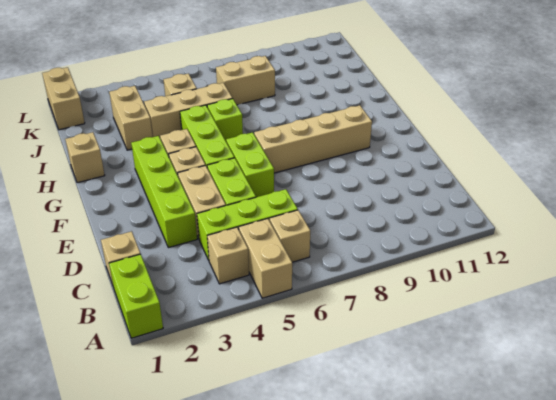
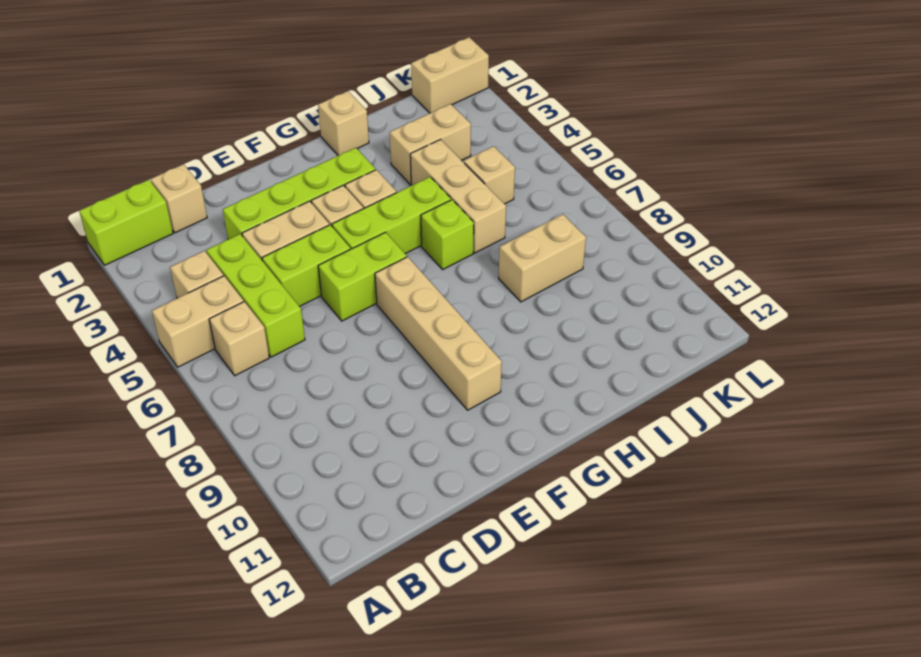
tan brick J7:J8 level 1 -> tan brick I8:J8 level 1

